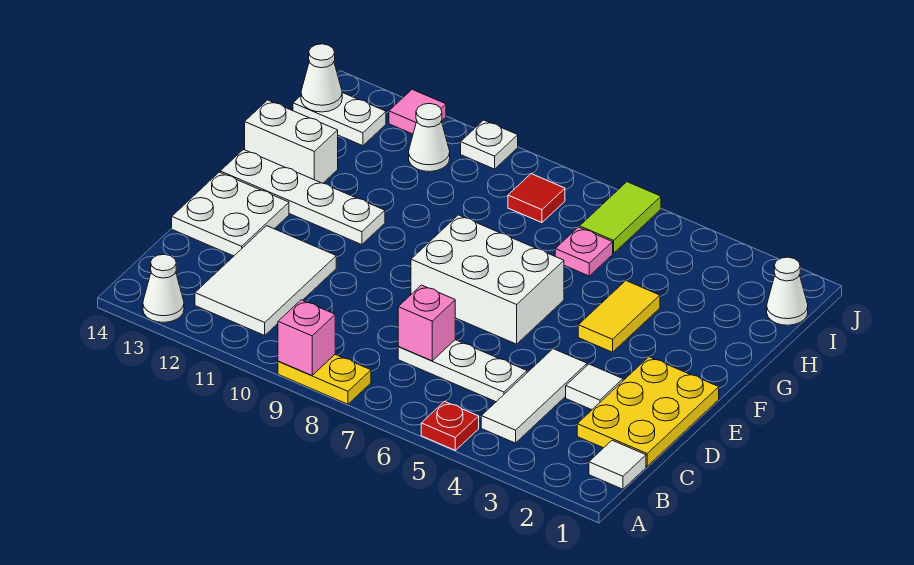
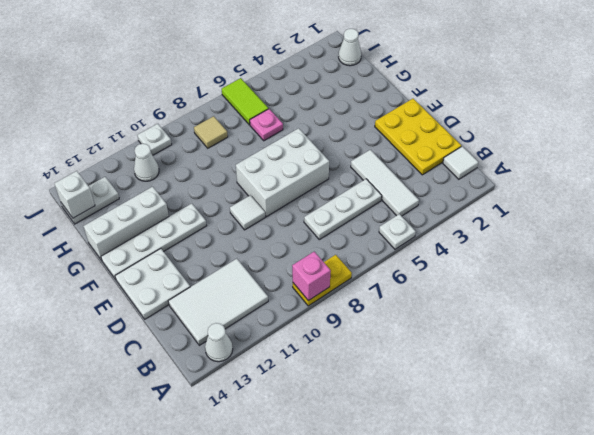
red plate A5 level 1 -> white plate A5 level 1
white tile B11:D12 level 1 -> white tile B11:C13 level 1
pink brick C7 level 2 -> none
white tile D3 level 1 -> white tile E9 level 1
yellow tile F4:G4 level 1 -> none
white brick G13:G14 level 1 -> white brick G12:G14 level 1
red tile I8 level 1 -> tan tile I8 level 1
white cone I14 level 2 -> white brick I14 level 2
pink tile J12 level 1 -> none

